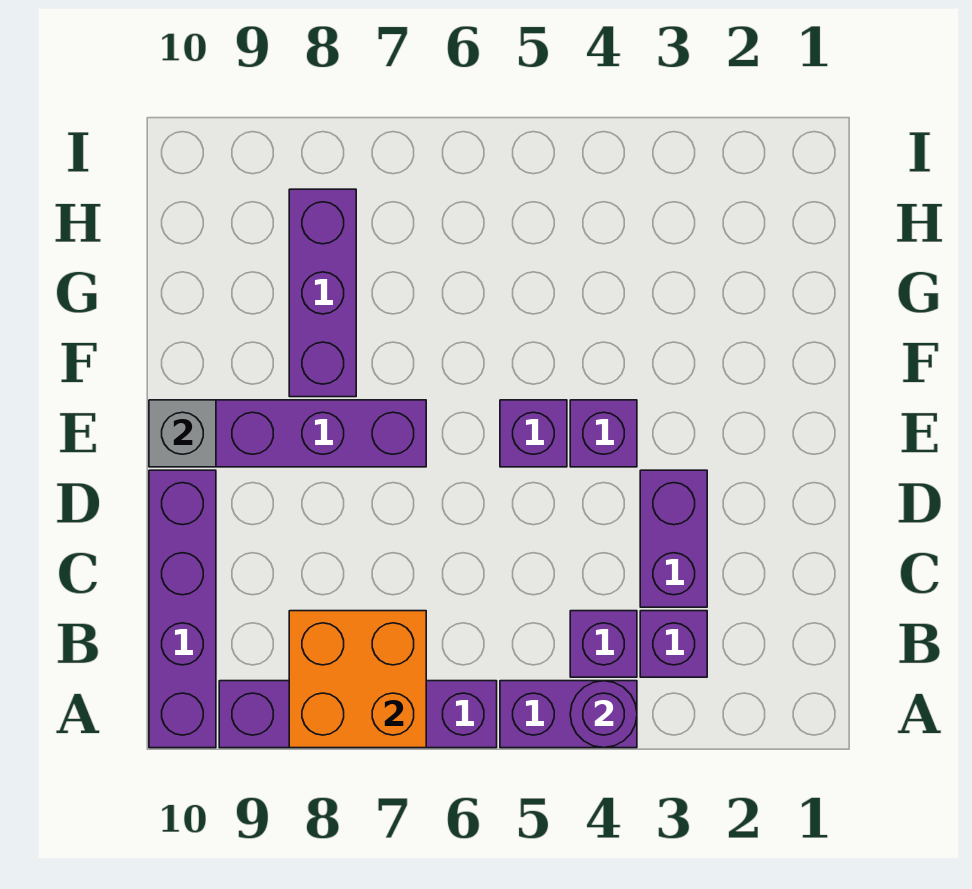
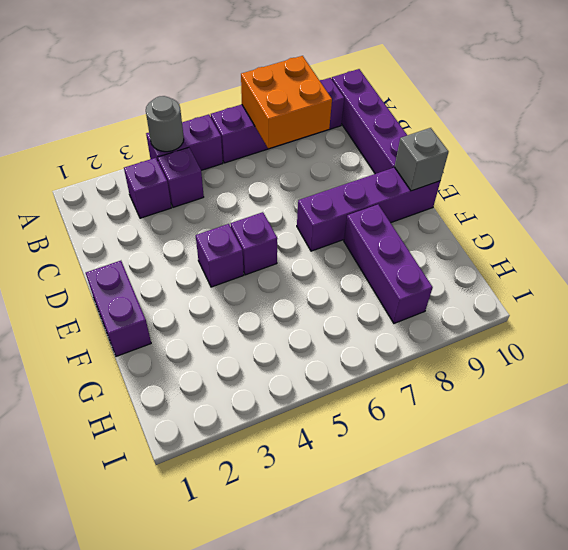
purple round brick A4 level 2 -> grey round brick A4 level 2
purple brick C3:D3 level 1 -> purple brick E1:F1 level 1

